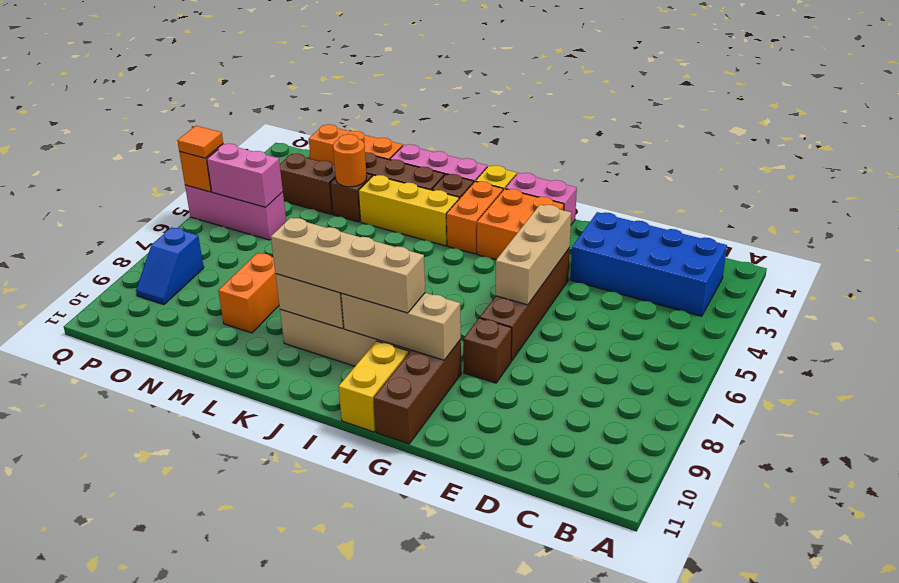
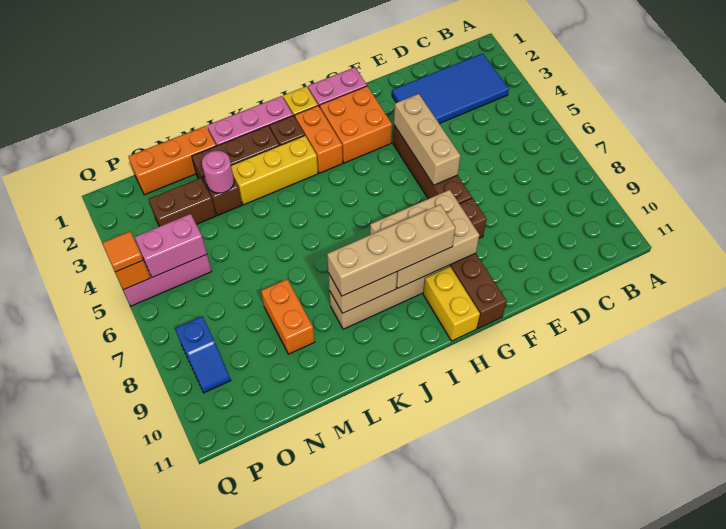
blue brick B2:E3 level 1 -> blue tile B2:E3 level 1
tan brick G9:I9 level 2 -> tan brick G8:I9 level 2
orange round brick M3 level 2 -> pink round brick M3 level 2

